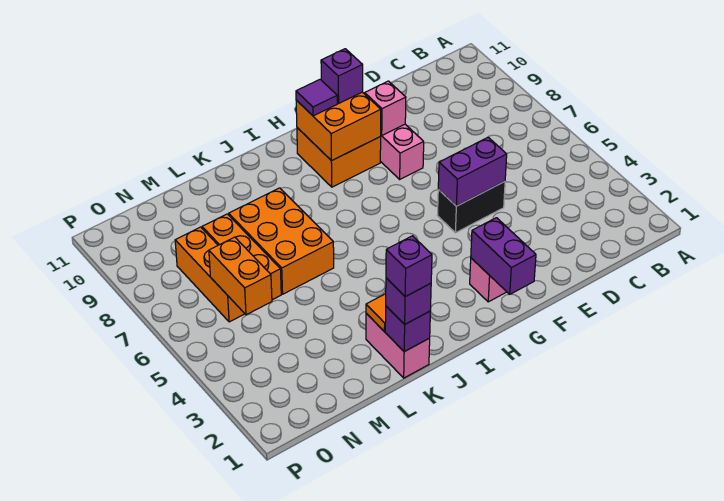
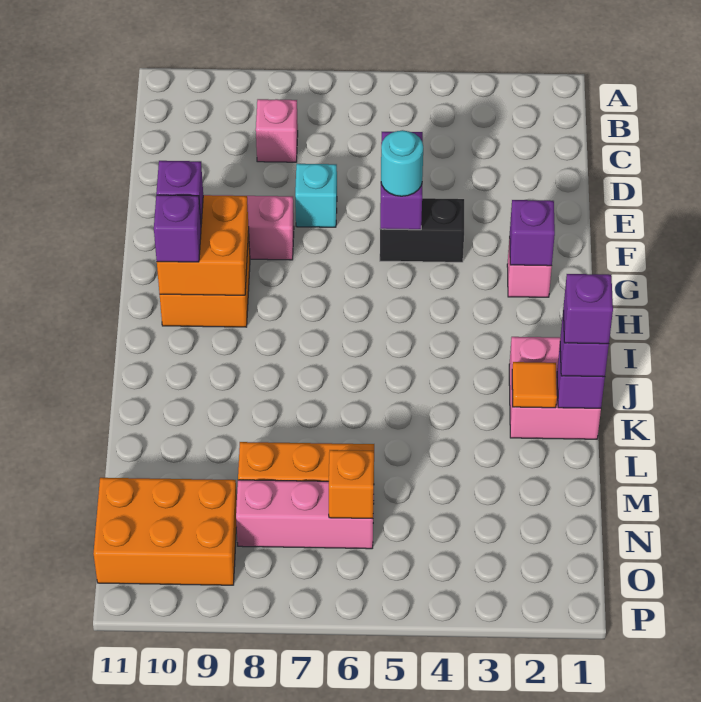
black brick E5:F5 level 1 -> black brick F4:F5 level 1
none -> cyan brick E7 level 1
none -> cyan round brick F5 level 3
pink brick F9 level 2 -> pink brick C8 level 1
purple brick G1:G2 level 2 -> purple brick G2 level 2
purple tile H10 level 3 -> purple brick H10 level 3
pink brick K1:K2 level 1 -> pink brick J1:K2 level 1
orange brick K6:L8 level 1 -> orange brick N9:O11 level 1
orange brick N5:N6 level 2 -> orange brick N6 level 2
orange brick N6:N8 level 1 -> pink brick N6:N8 level 1

